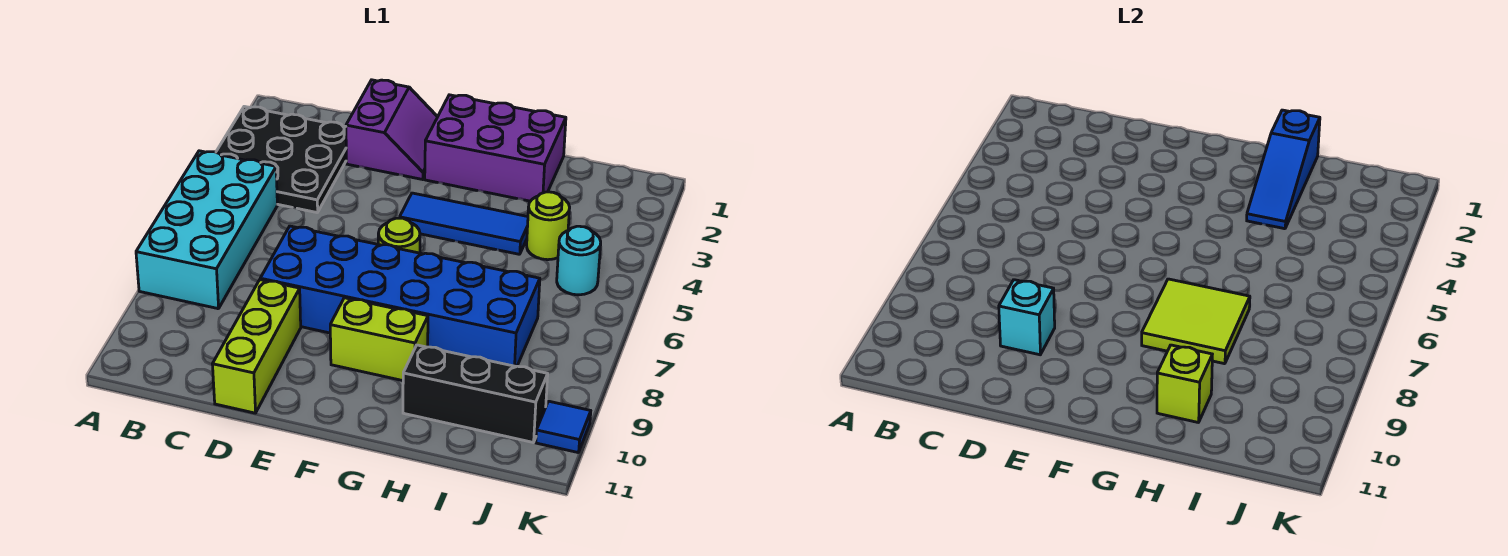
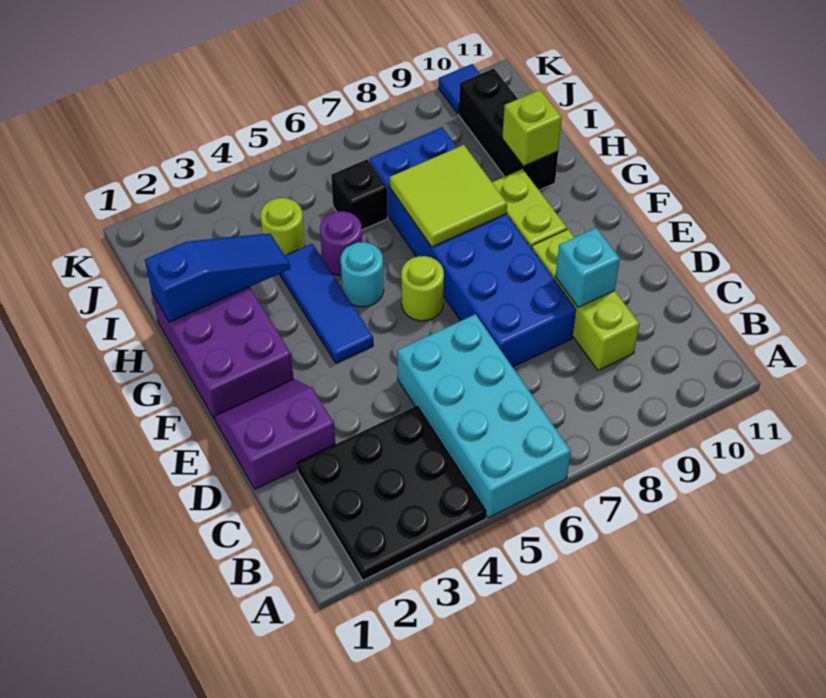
cyan brick A5:B8 level 1 -> cyan brick A5:D6 level 1
lime brick D9:D11 level 1 -> lime brick C9:E9 level 1
none -> purple round brick H5 level 1
none -> black brick I6 level 1
cyan round brick J5 level 1 -> cyan round brick G5 level 1

